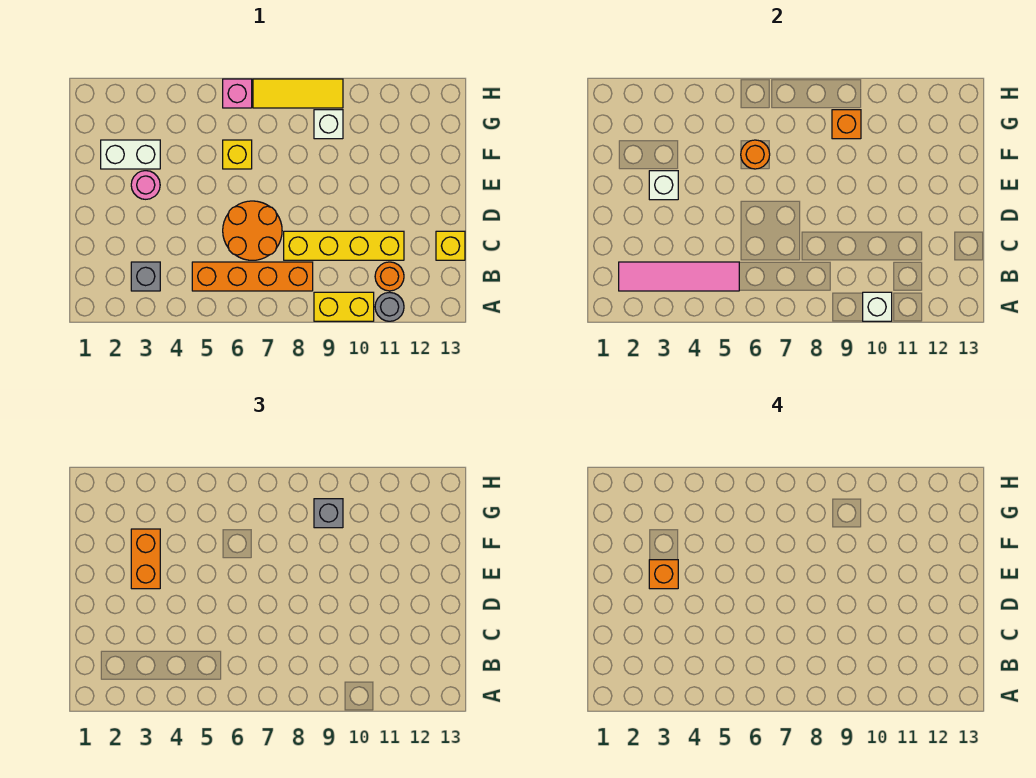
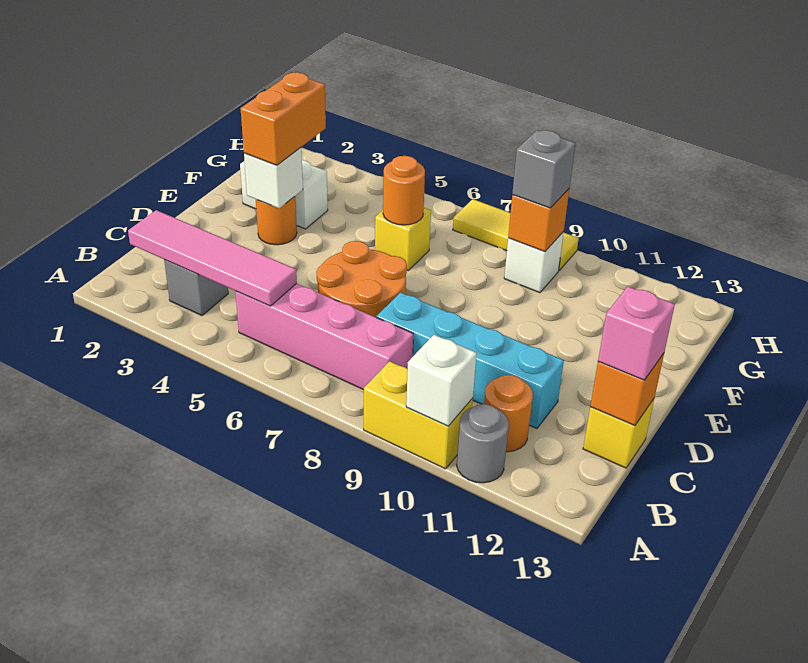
orange brick B5:B8 level 1 -> pink brick B5:B8 level 1
yellow brick C8:C11 level 1 -> cyan brick C8:C11 level 1
pink round brick E3 level 1 -> orange round brick E3 level 1
orange brick E3 level 4 -> orange brick C13 level 2
pink brick H6 level 1 -> pink brick C13 level 3

